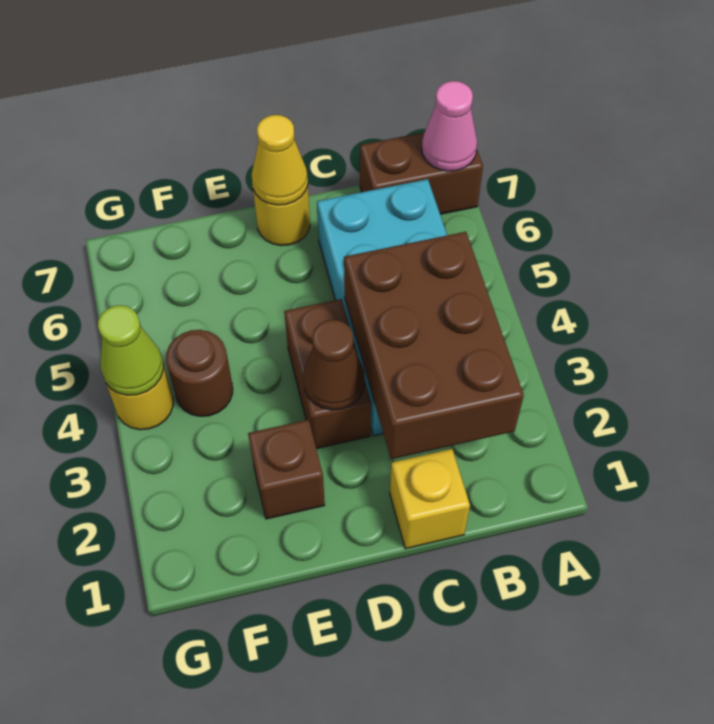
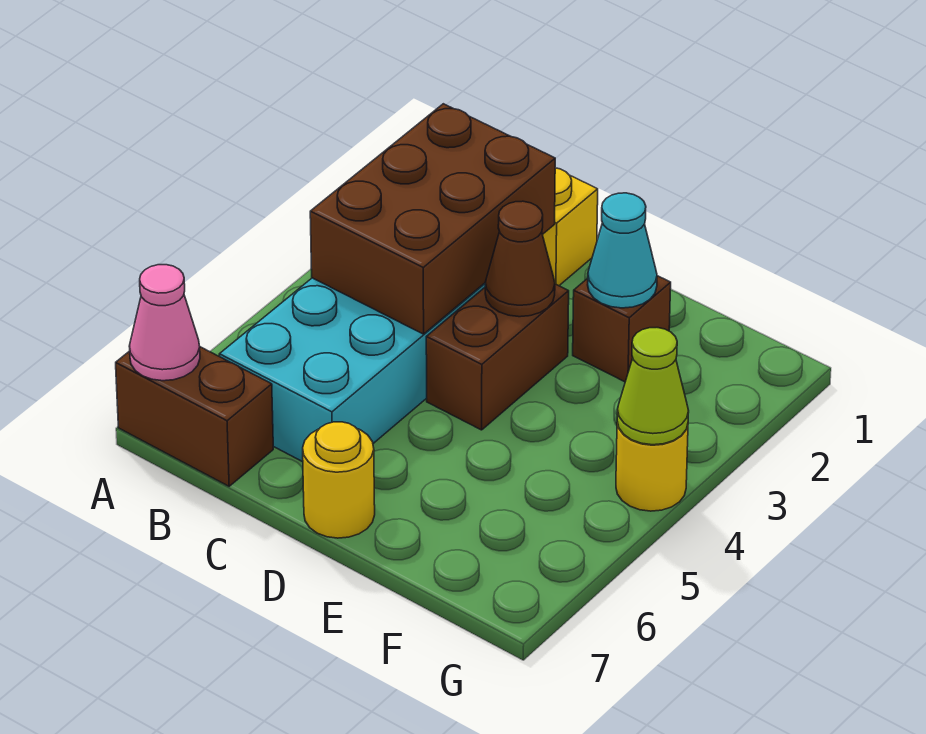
yellow cone D7 level 2 -> none
none -> cyan cone E2 level 2
brown round brick F4 level 1 -> none

